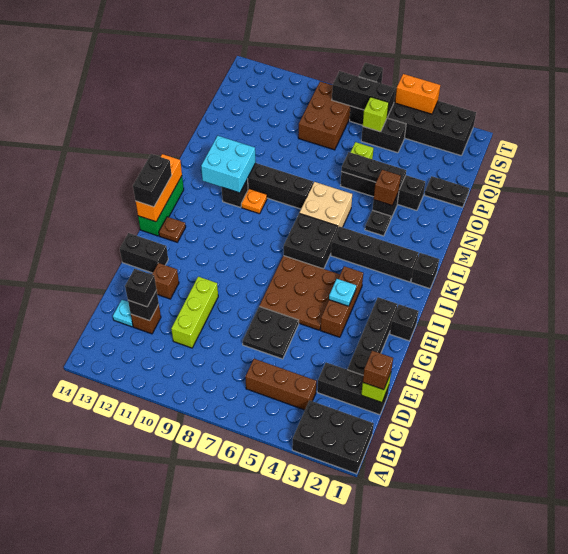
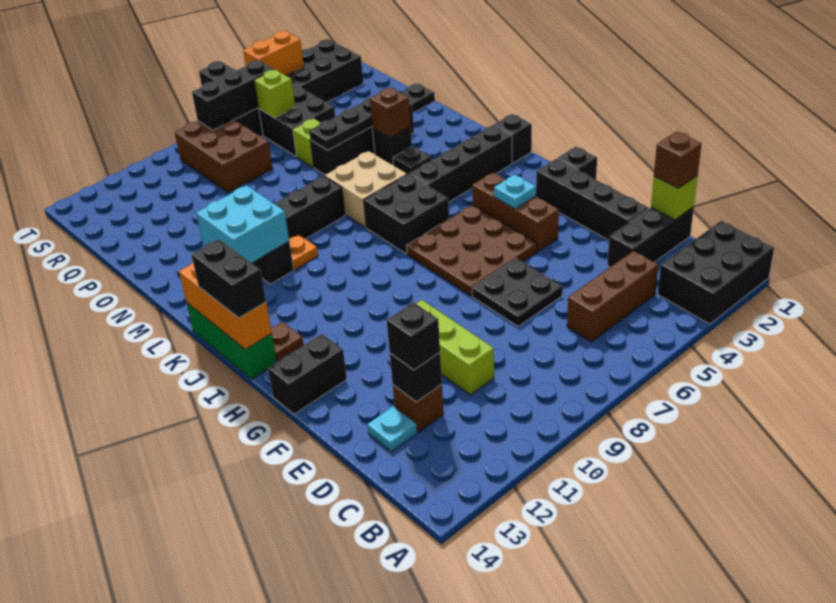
brown brick F12 level 1 -> none
black brick R5:R6 level 1 -> black brick Q5:R6 level 1

